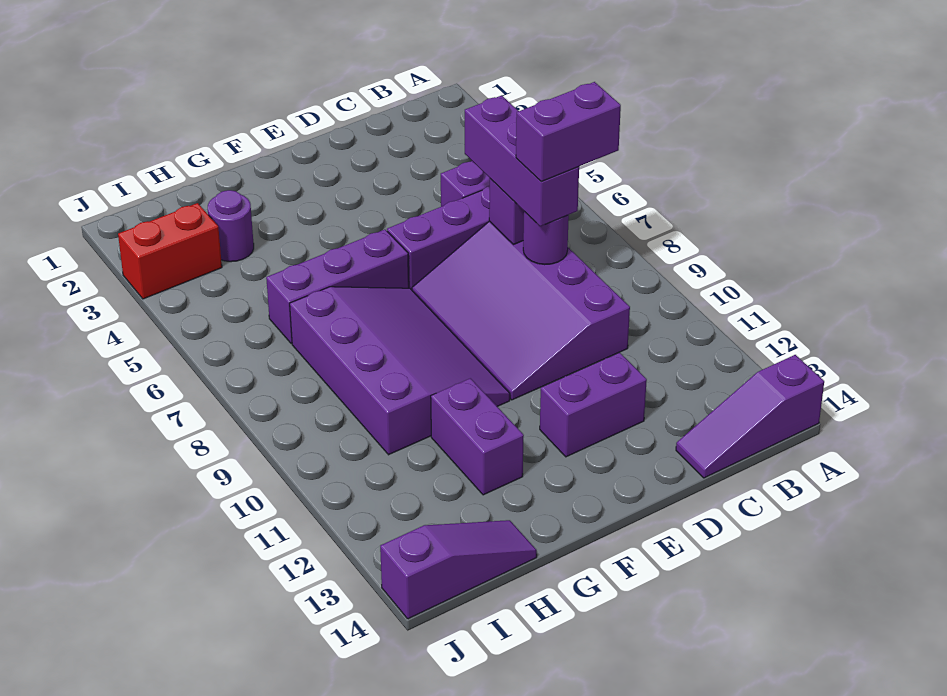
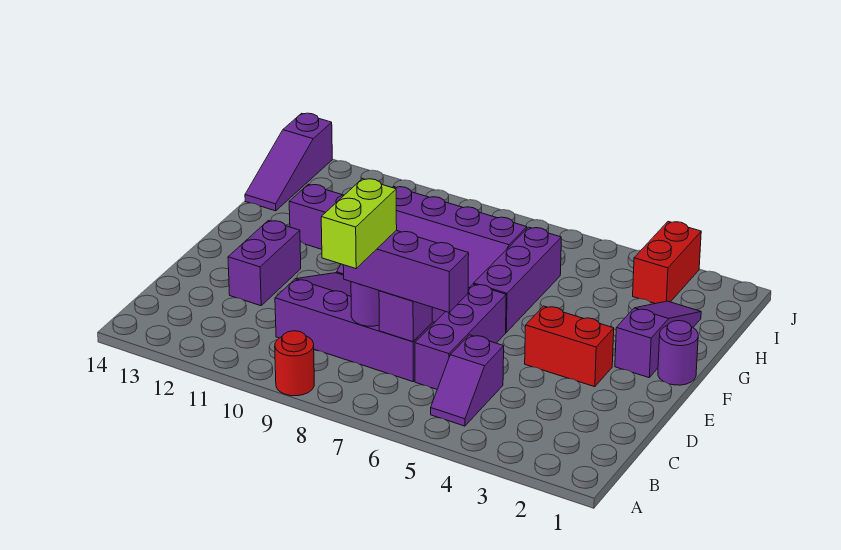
none -> red round brick A9 level 1
purple slope A14:C14 level 1 top A -> purple slope F2:H2 level 1 top F
purple brick B8:C8 level 4 -> lime brick B8:C8 level 4
none -> red brick E3:E4 level 1
purple round brick H3 level 1 -> purple round brick F1 level 1

